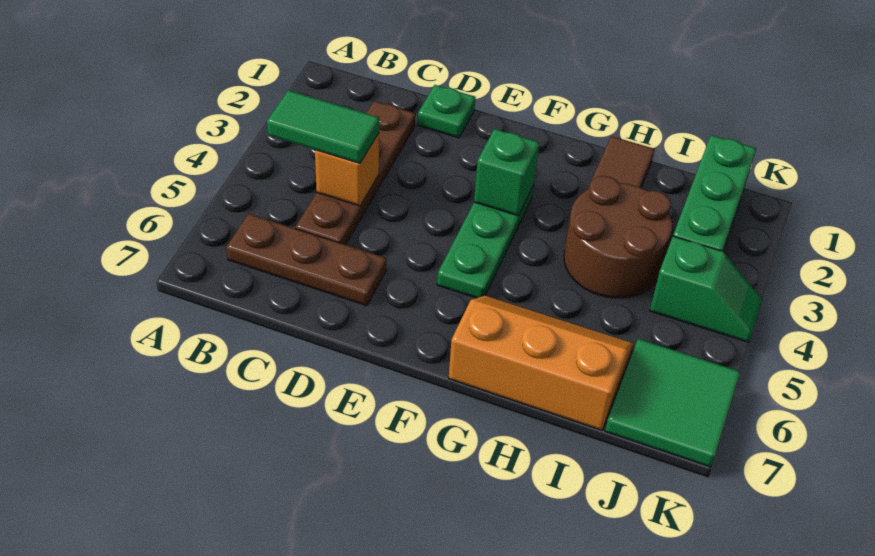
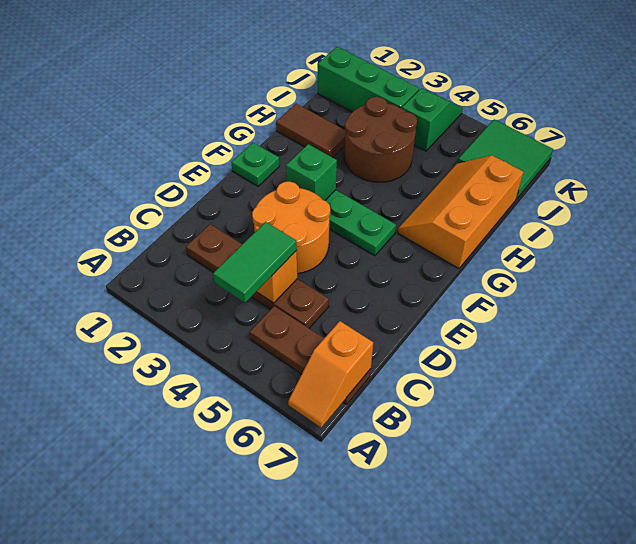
none -> orange slope A7:B7 level 2 top B
brown plate B6:D6 level 1 -> brown plate B5:B7 level 1
green plate D1 level 1 -> green plate F1 level 1
none -> orange round brick D3:E4 level 1

